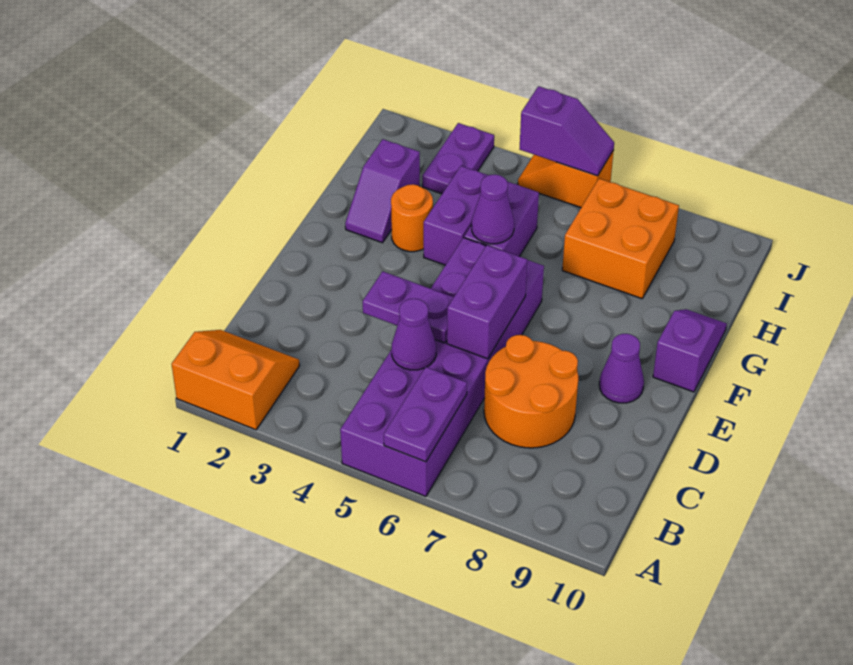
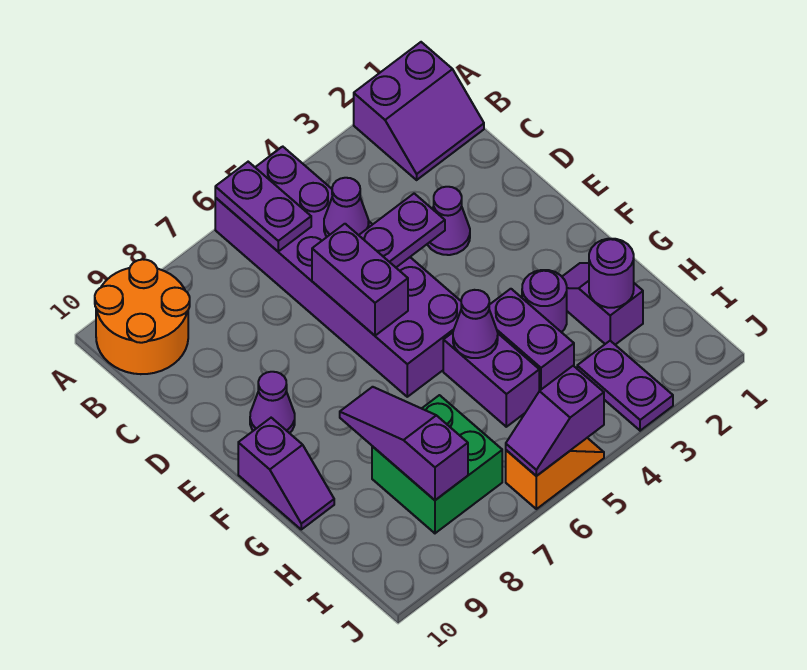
orange slope A1:B2 level 1 top A -> purple slope A1:B2 level 1 top A
orange round brick C7:D8 level 1 -> orange round brick A9:B10 level 1
none -> purple cone D3 level 1
orange round brick G3 level 1 -> purple round brick G3 level 1
none -> purple slope G8:I8 level 2 top I
none -> purple round brick H2 level 2
orange brick H7:I8 level 1 -> green brick H7:I8 level 1

